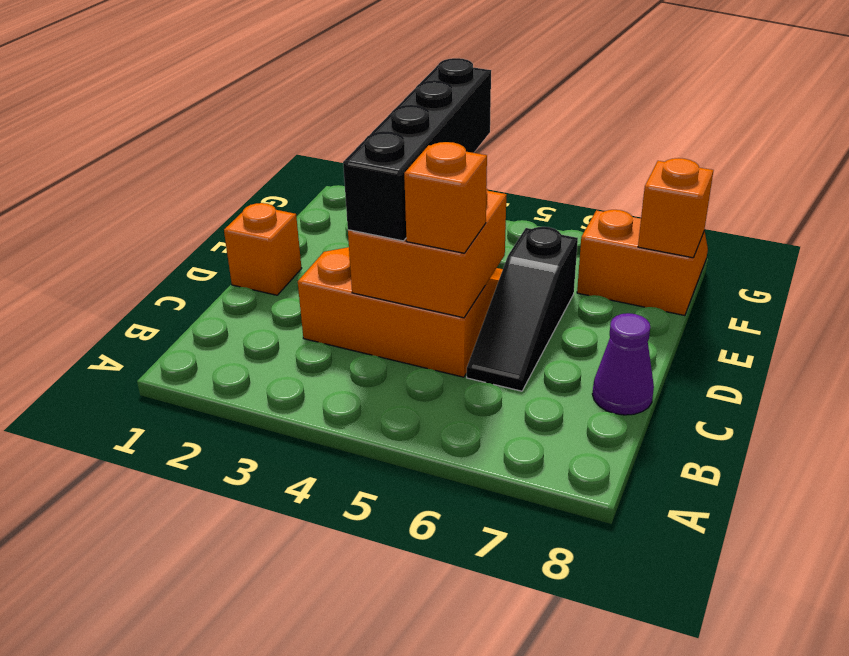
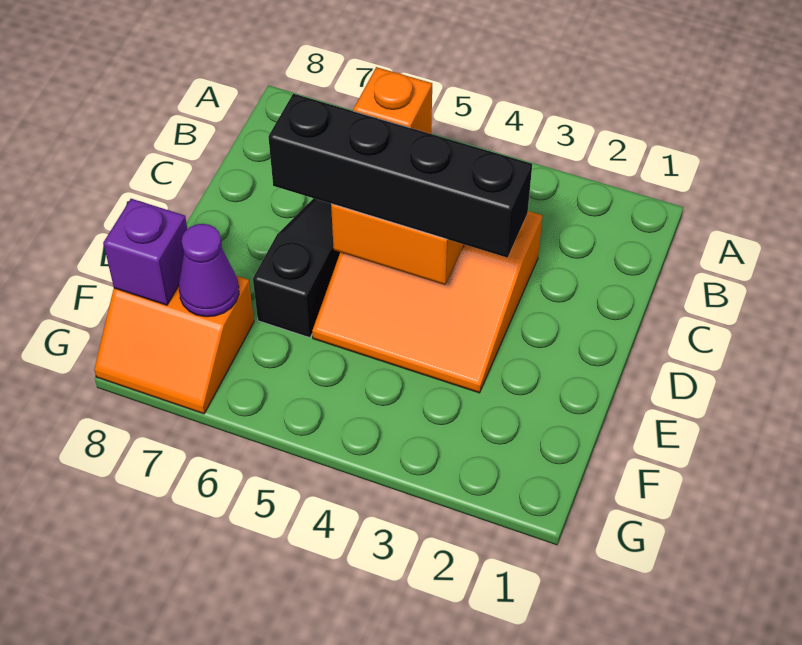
black brick C4:F4 level 3 -> black brick D3:D6 level 3
purple cone C8 level 1 -> purple cone F7 level 2
orange brick D1 level 1 -> none
orange brick F8 level 2 -> purple brick F8 level 2

